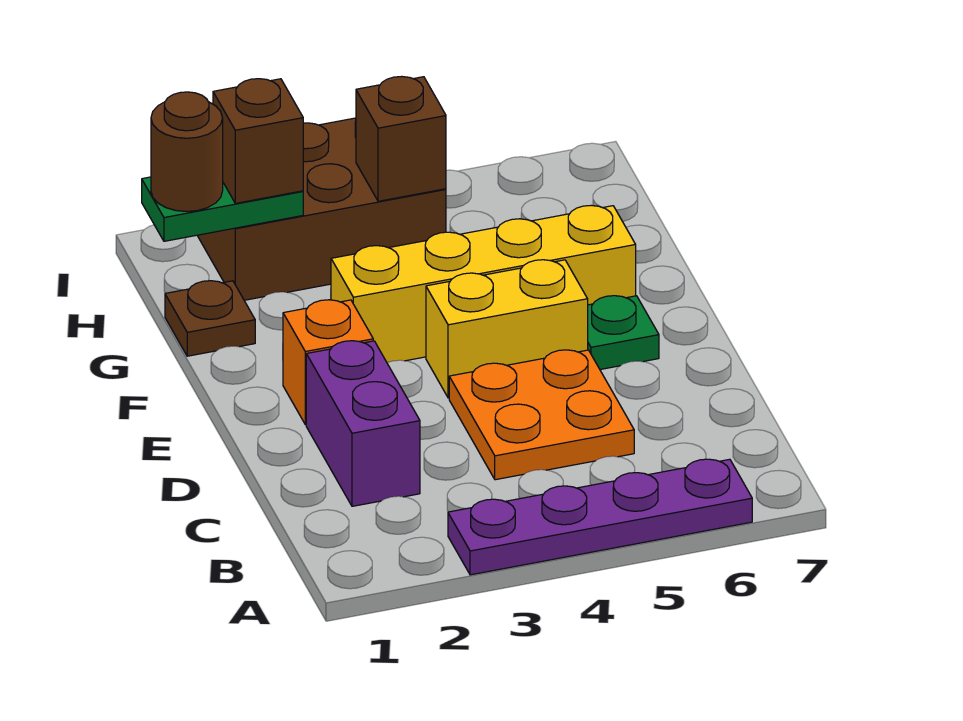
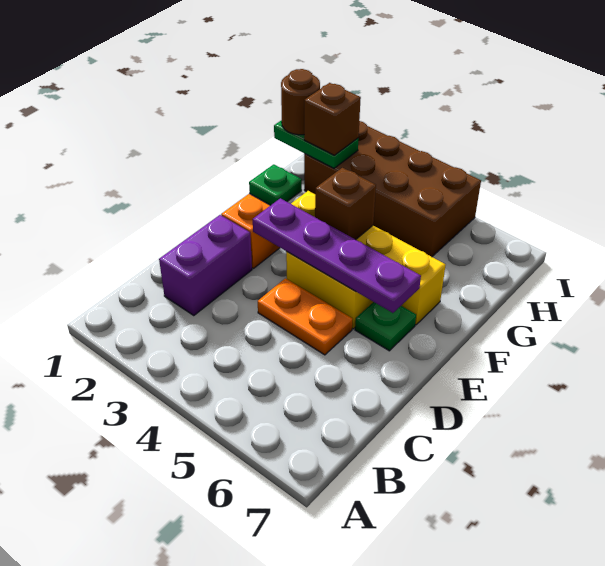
purple plate A3:A6 level 1 -> purple plate E3:E6 level 2
orange plate C4:D5 level 1 -> orange plate D4:D5 level 1
brown plate G1 level 1 -> green plate G1 level 1
brown brick H2:I4 level 1 -> brown brick H2:I5 level 1
brown brick H4 level 2 -> brown brick F4 level 2

